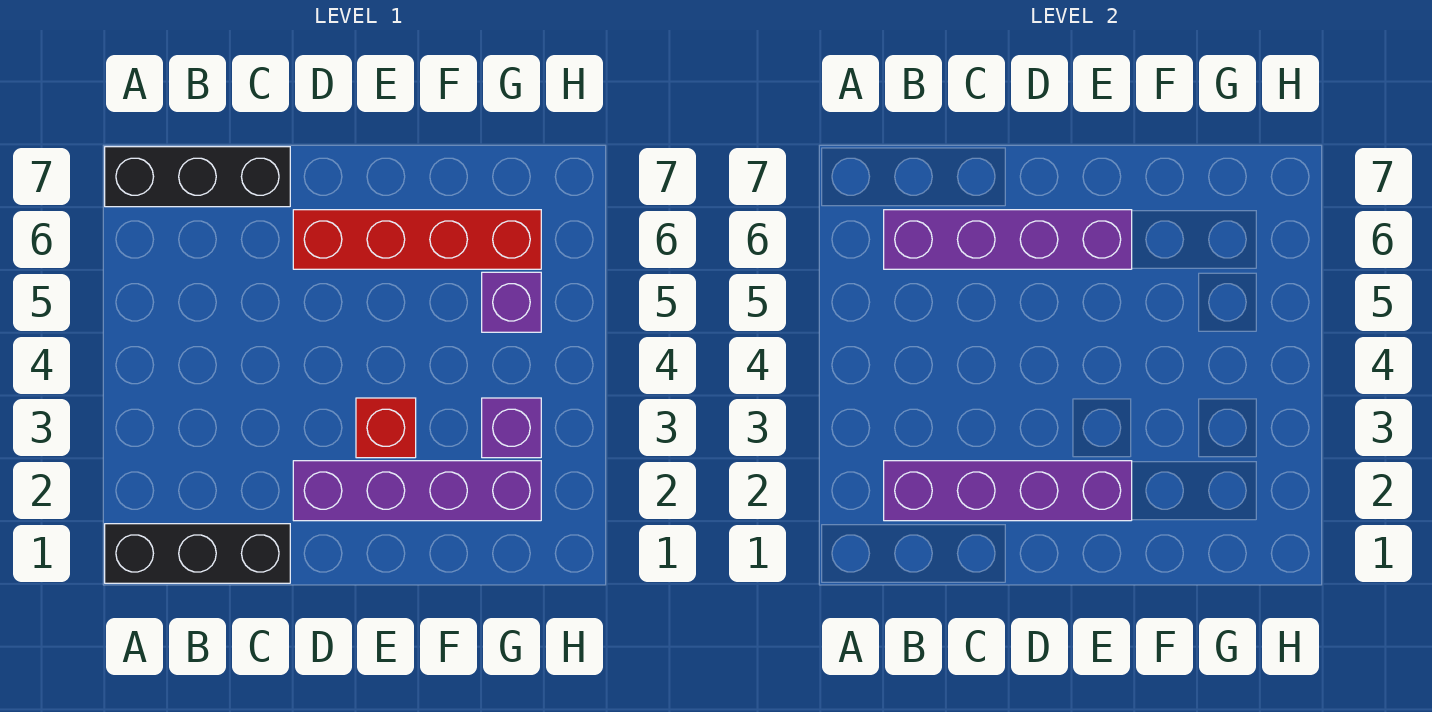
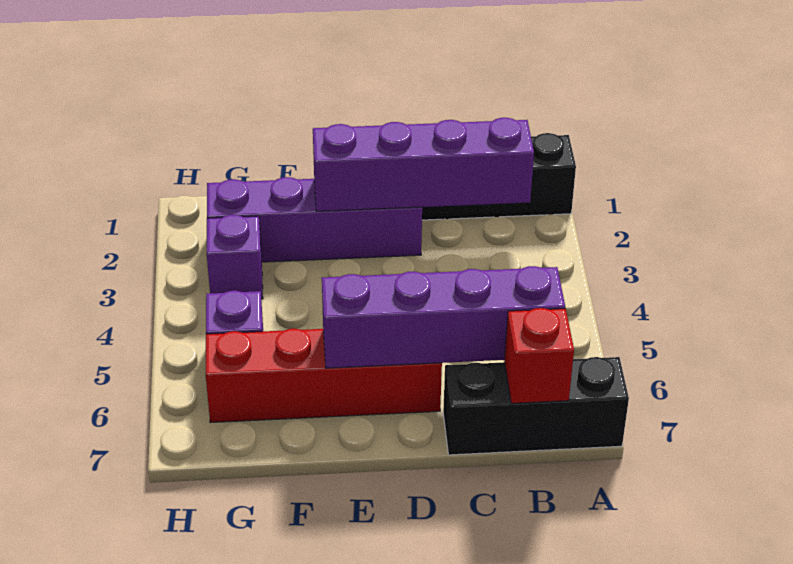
red brick E3 level 1 -> red brick B7 level 2

